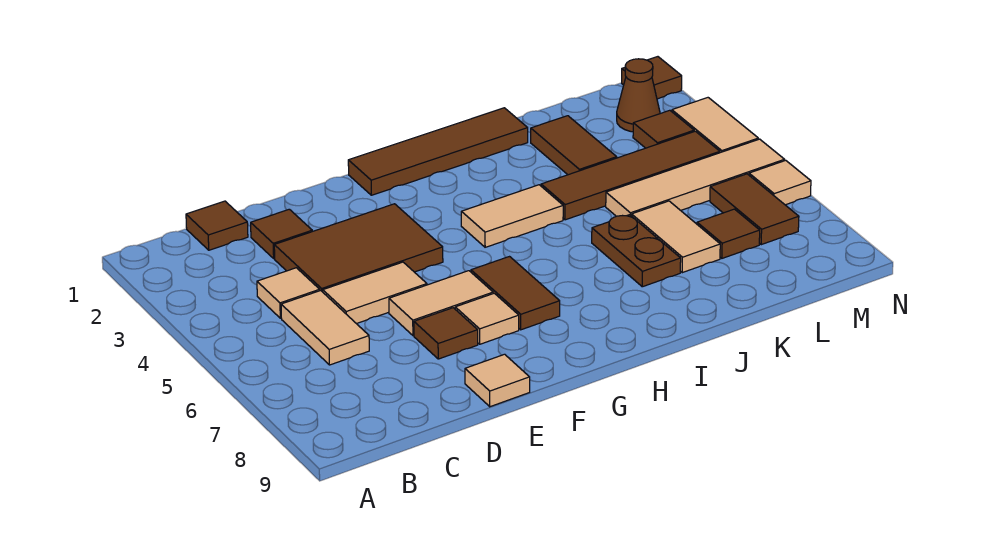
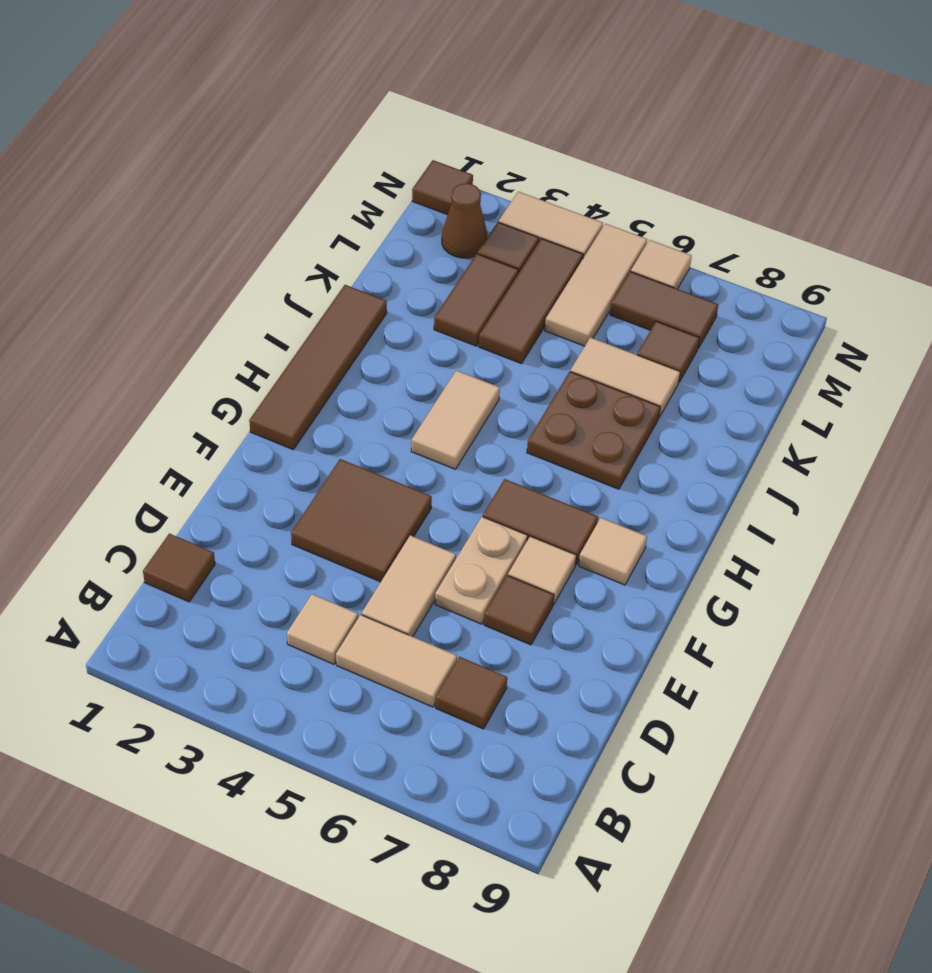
brown tile D2 level 1 -> brown tile C7 level 1
brown tile D3:F4 level 1 -> brown tile E3:F4 level 1
tan tile E6:F6 level 1 -> tan plate E6:F6 level 1
tan tile E9 level 1 -> tan tile G8 level 1
brown tile J4:M4 level 1 -> brown tile K4:M4 level 1
brown plate J6:J7 level 1 -> brown plate I6:J7 level 1
brown tile K2:K3 level 1 -> brown tile K3:L3 level 1
tan tile K5:N5 level 1 -> tan tile L5:N5 level 1

